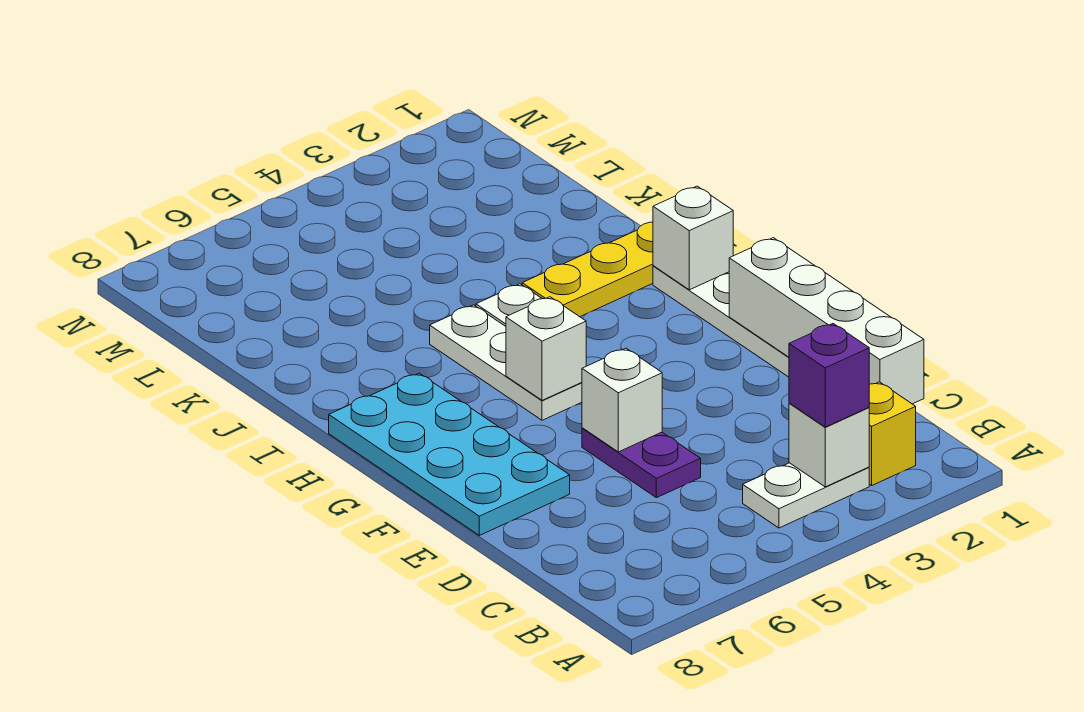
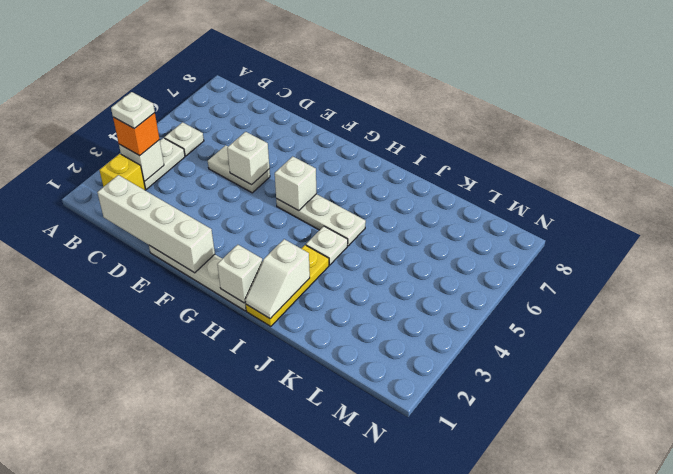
purple brick B3 level 3 -> orange brick B3 level 3
none -> white plate B3 level 4
none -> white plate B5 level 1
purple plate D5:E5 level 1 -> white plate D5:E5 level 1
cyan plate E7:H8 level 1 -> none
none -> white slope I1:I2 level 2 top 2

